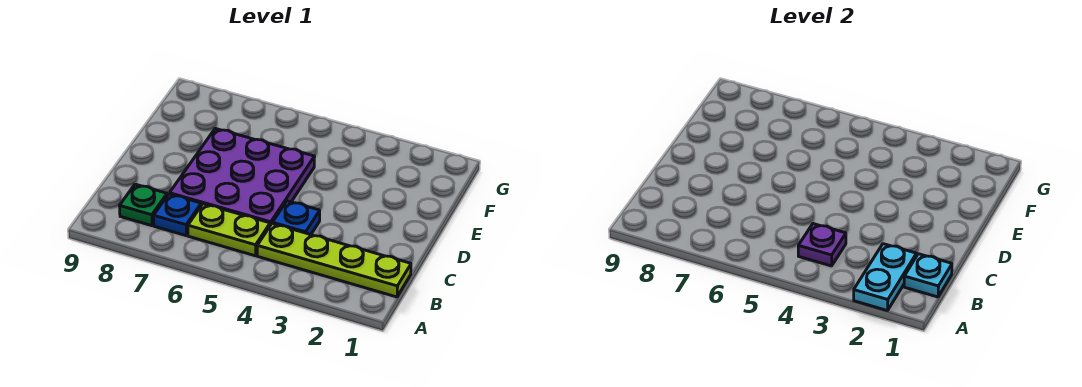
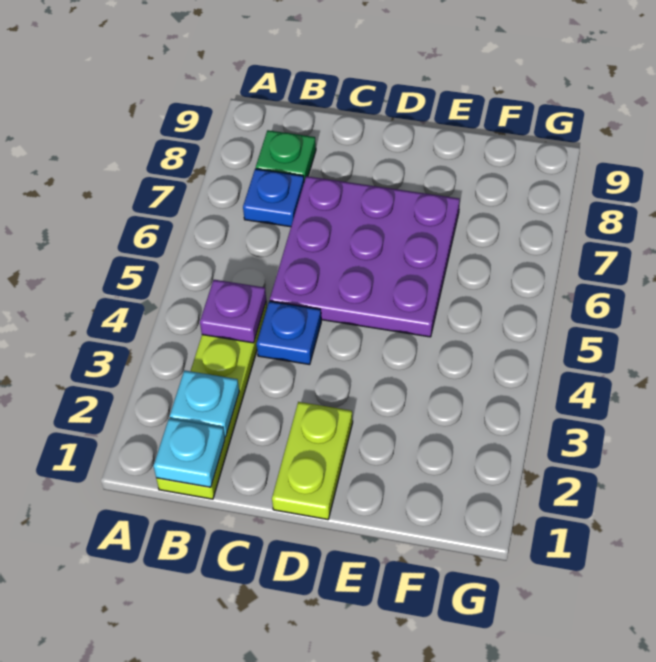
cyan plate A2:B2 level 2 -> cyan plate B2 level 2
lime plate B5:B6 level 1 -> lime plate D1:D2 level 1

